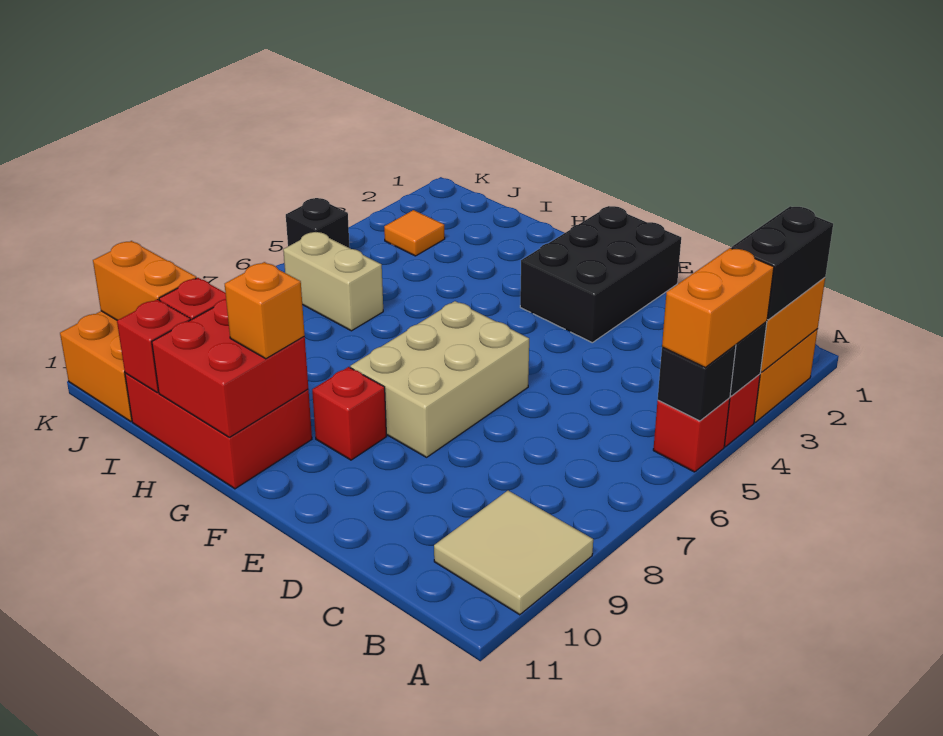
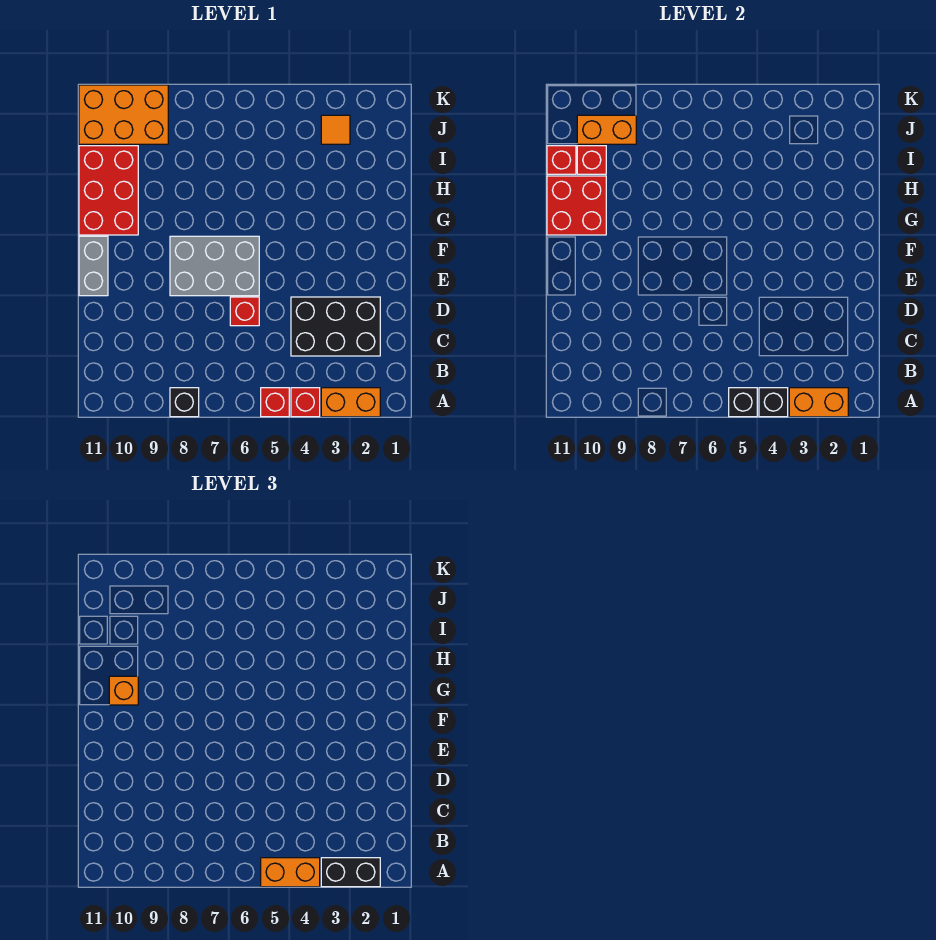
tan tile A9:B10 level 1 -> none
black brick E1:F3 level 1 -> black brick C2:D4 level 1
tan brick E6:F8 level 1 -> grey brick E6:F8 level 1
none -> grey brick E11:F11 level 1
red brick F9 level 1 -> red brick D6 level 1
tan brick I6:J6 level 1 -> none
orange brick J10:K10 level 2 -> orange brick J9:J10 level 2
black brick K5 level 1 -> black brick A8 level 1

